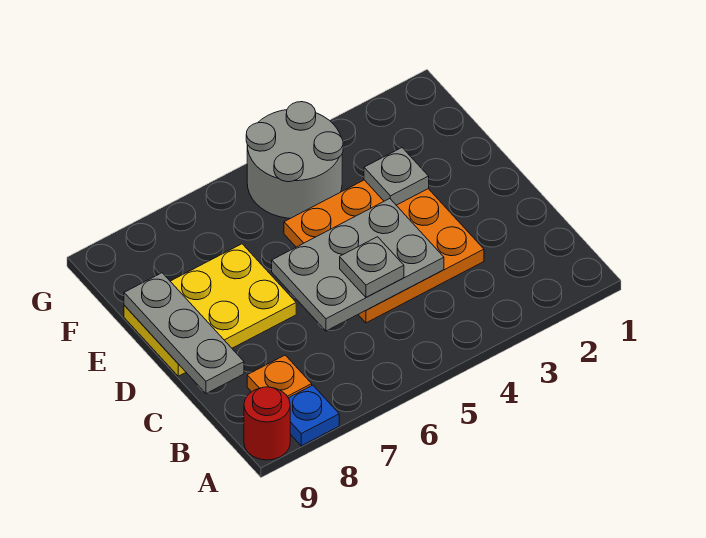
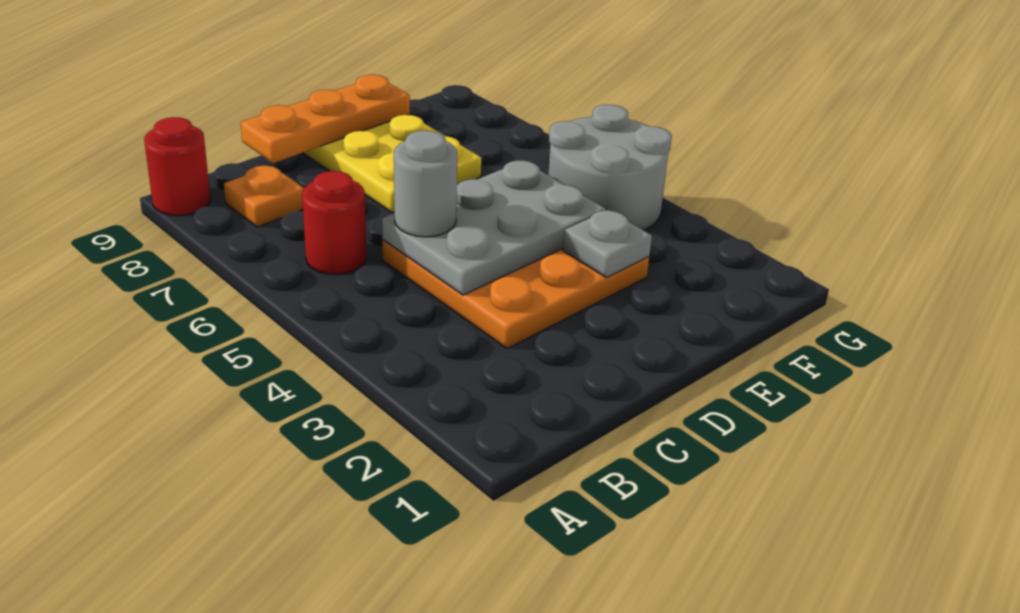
blue plate A8 level 1 -> none
none -> red round brick B6 level 1
grey plate C4:D6 level 2 -> grey plate C4:E5 level 2
grey plate C5 level 3 -> grey round brick C5 level 3
grey plate C9:E9 level 2 -> orange plate C9:E9 level 2

